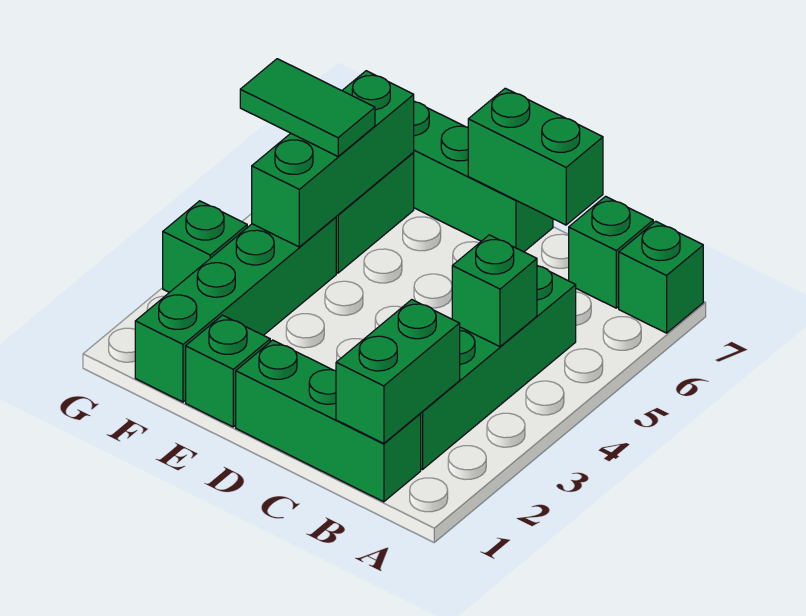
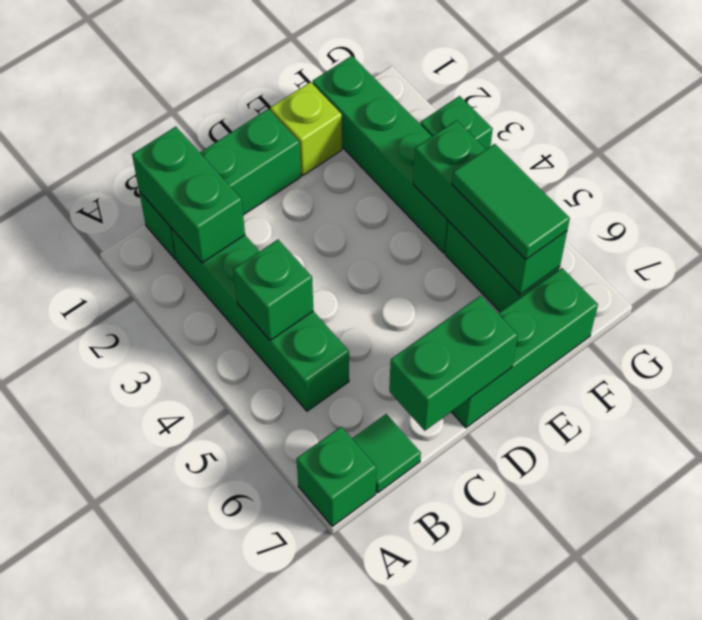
green brick B7 level 1 -> green tile B7 level 1
green brick E1 level 1 -> lime brick E1 level 1
green tile F5:G5 level 3 -> green tile F5:F6 level 3

